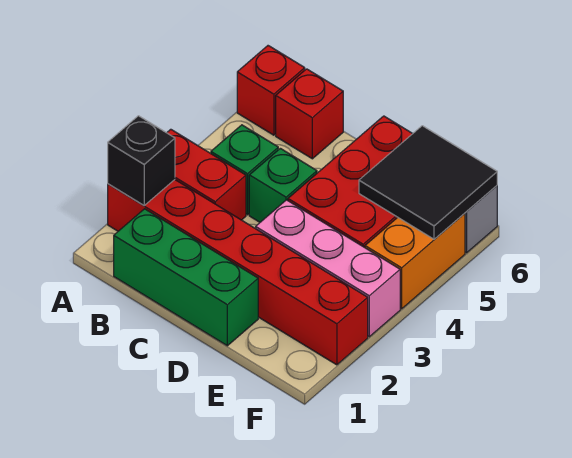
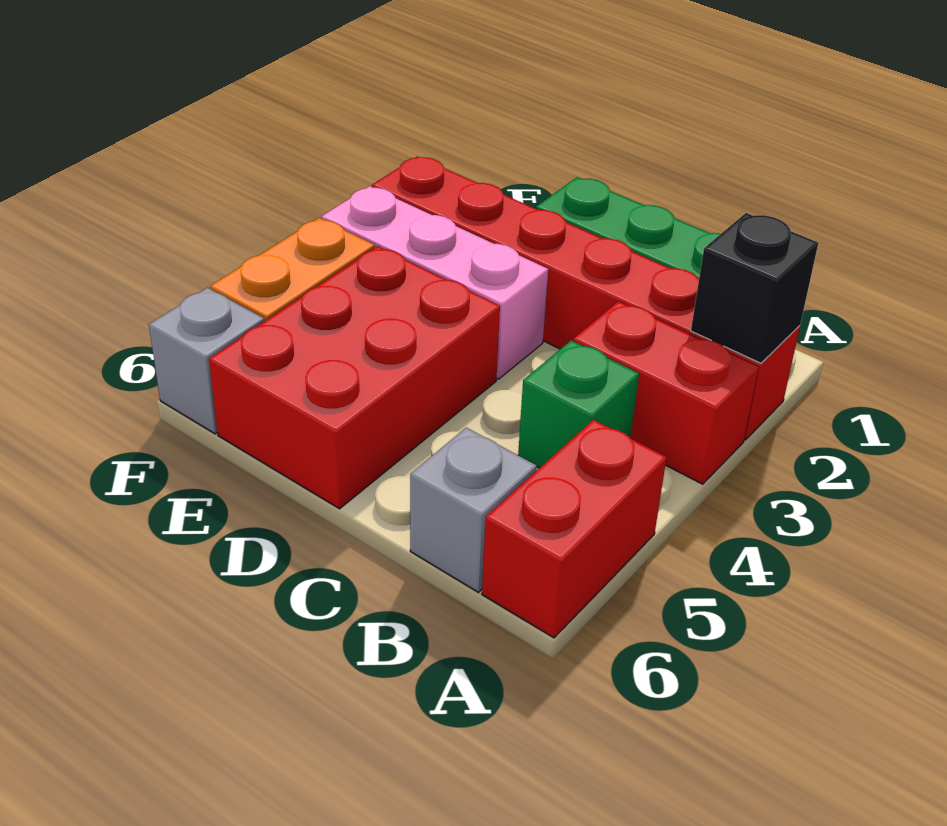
red brick A6 level 1 -> red brick A5:A6 level 1
red brick B6 level 1 -> grey brick B6 level 1
green brick C4 level 1 -> none
black tile E5:F6 level 2 -> none

